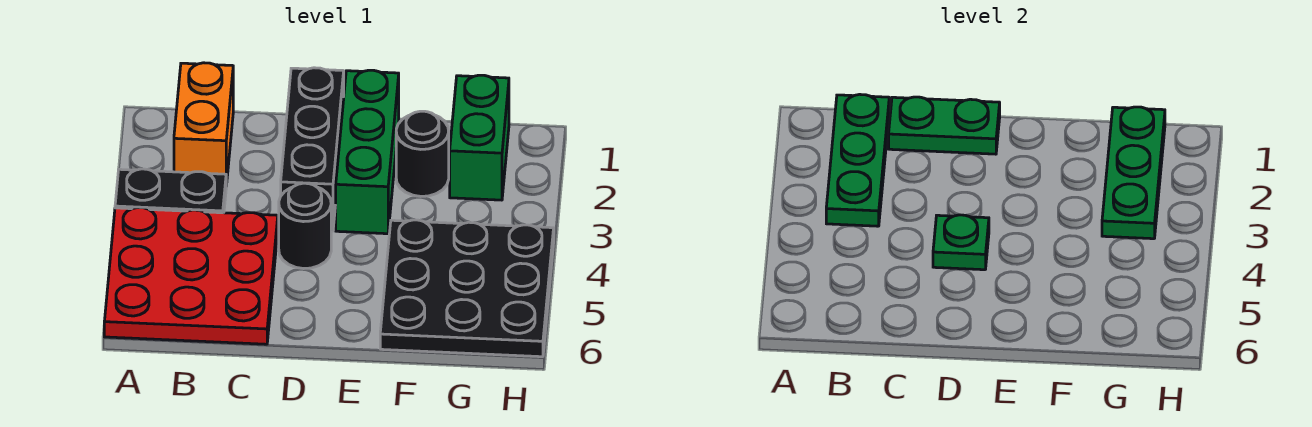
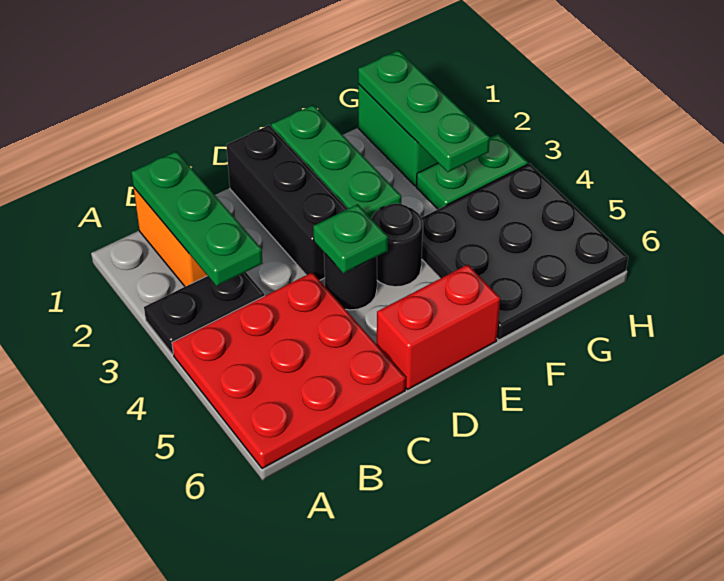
green plate C1:D1 level 2 -> green plate G3:H3 level 1
none -> red brick D6:E6 level 1
black round brick F2 level 1 -> black round brick E4 level 1

